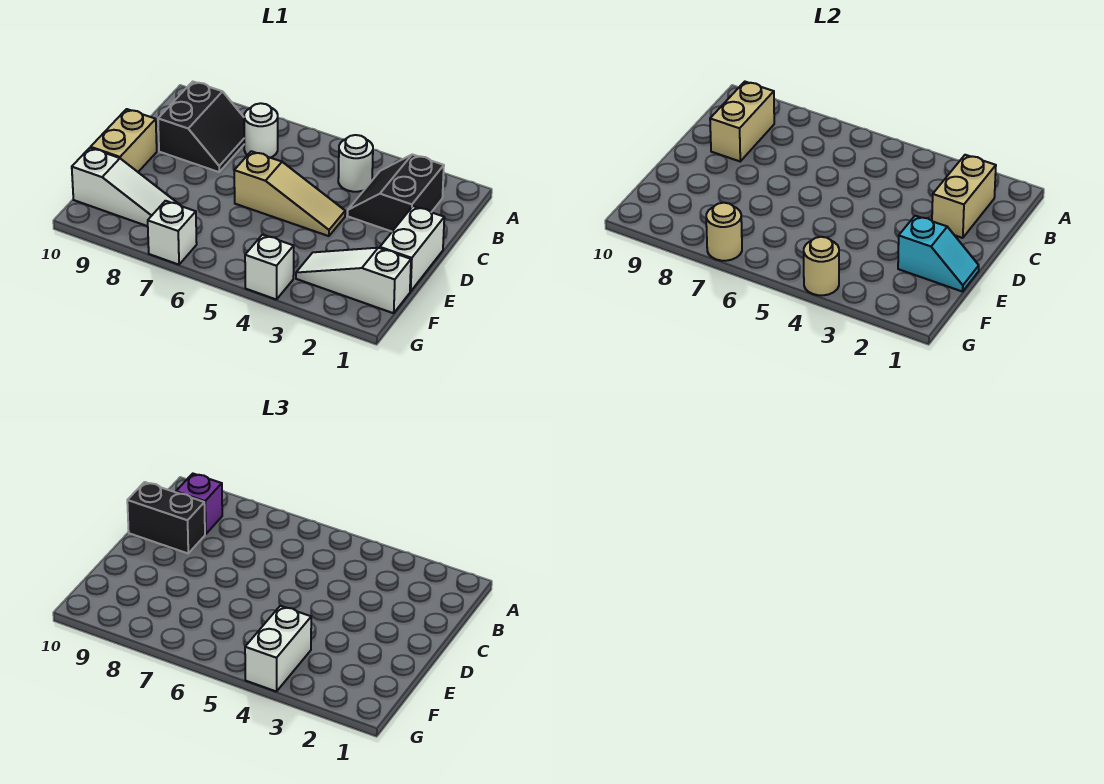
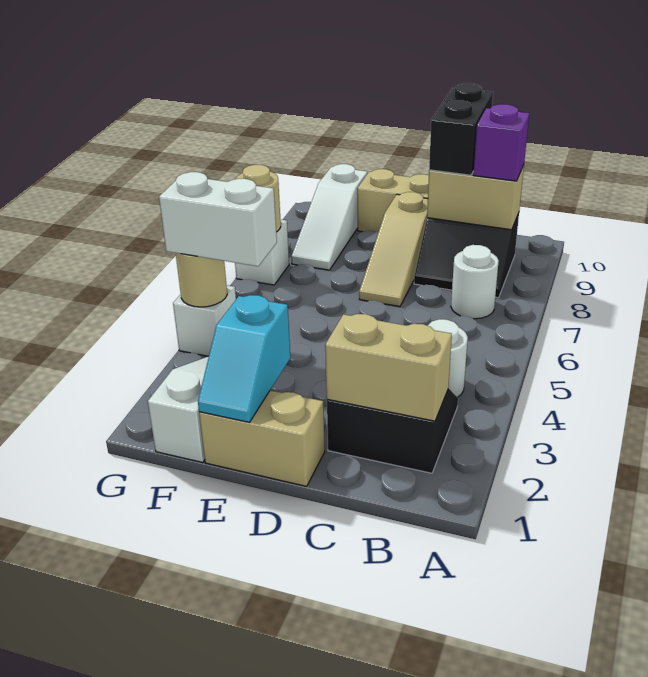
white brick D1:E1 level 1 -> tan brick D1:E1 level 1
tan slope D4:D6 level 1 top 6 -> tan slope D7:D9 level 1 top 9

